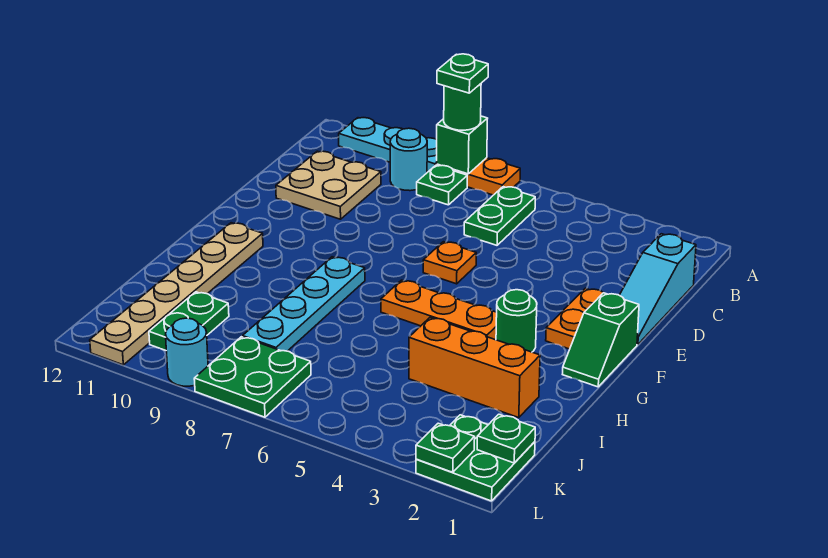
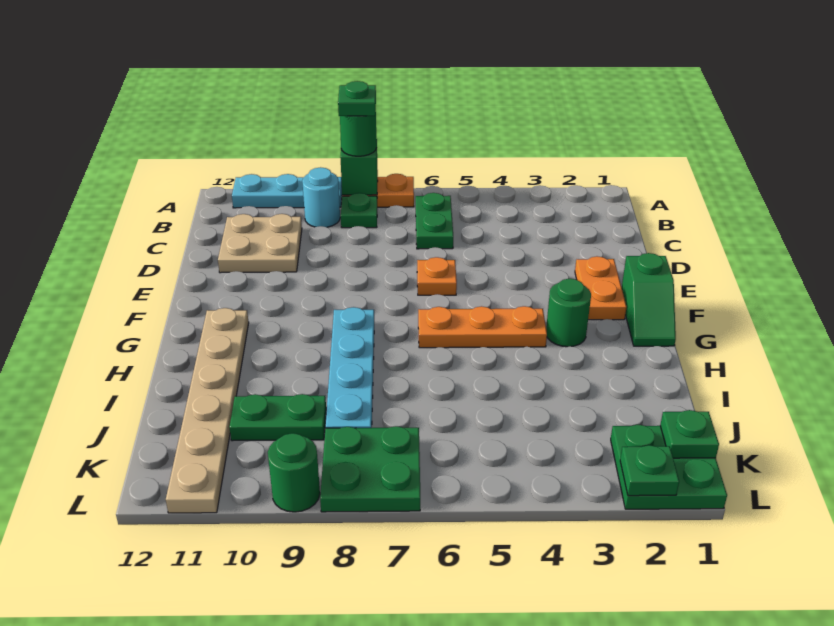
cyan slope C1:E1 level 1 top C -> none
orange brick I2:I4 level 1 -> none
green plate J10:K10 level 1 -> green plate J9:J10 level 1
cyan round brick L9 level 1 -> green round brick L9 level 1

